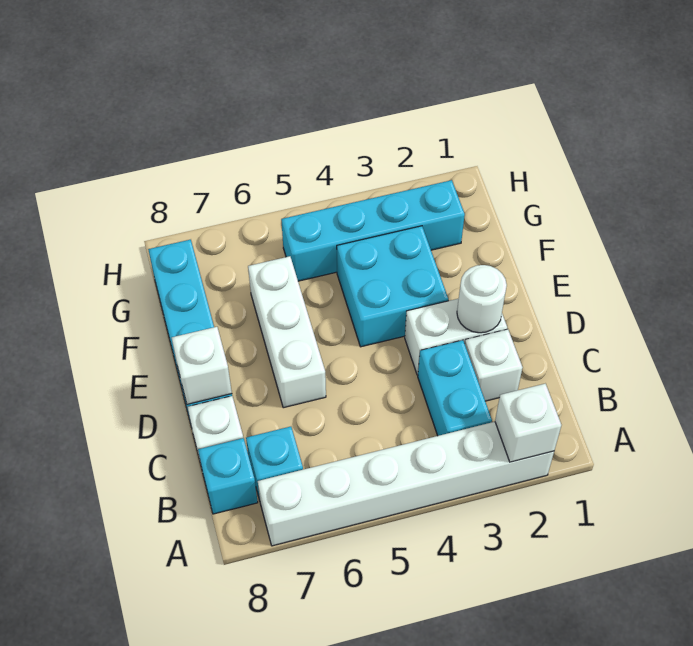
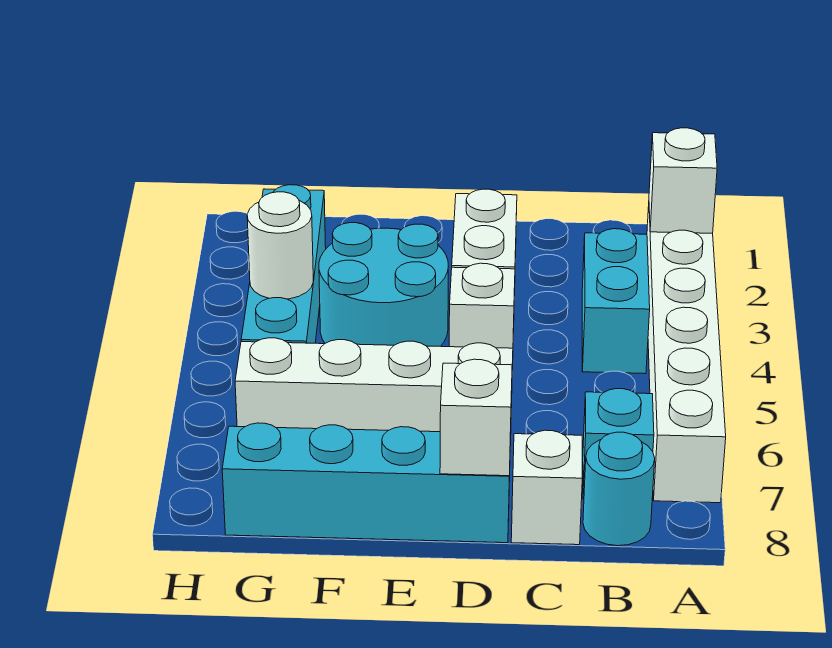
cyan brick B3:C3 level 1 -> cyan brick B3:B4 level 1
cyan brick B8 level 1 -> cyan round brick B8 level 1
white brick C2 level 1 -> white brick D4 level 1
white round brick D2 level 2 -> white round brick G4 level 2
white brick D6:F6 level 1 -> white brick D6:G6 level 1
cyan brick E3:F4 level 1 -> cyan round brick E3:F4 level 1

